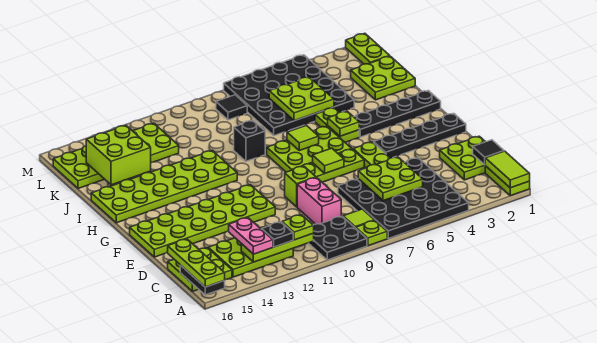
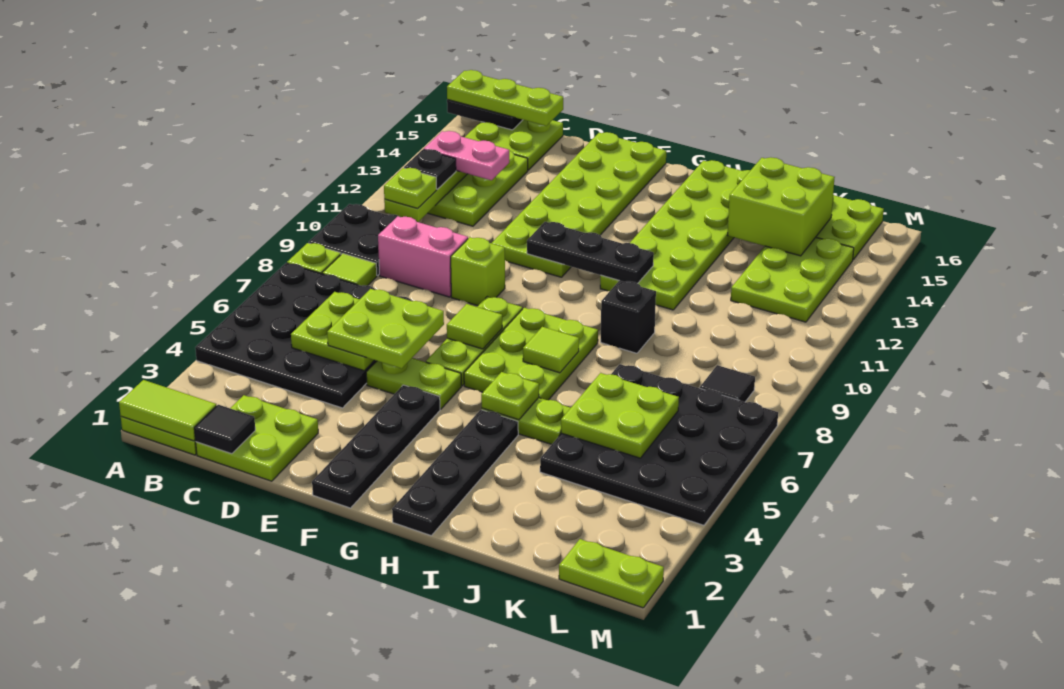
none -> black plate F11:H11 level 2
lime plate J1:K2 level 1 -> lime plate D5:E6 level 3

